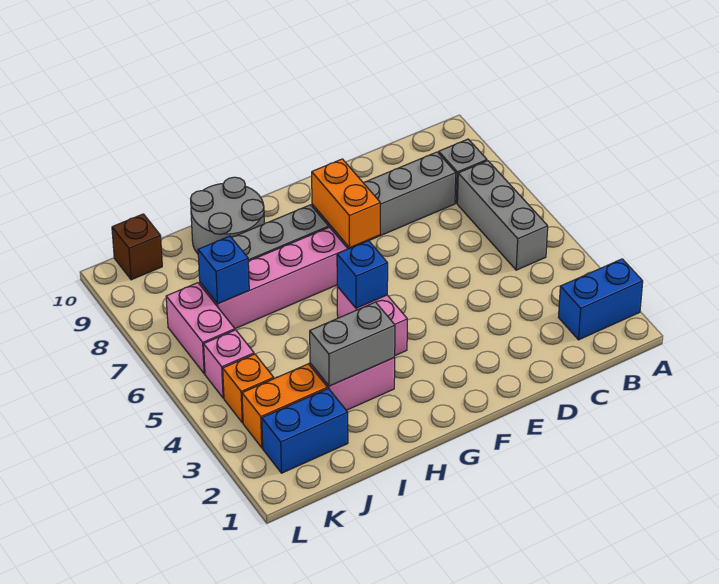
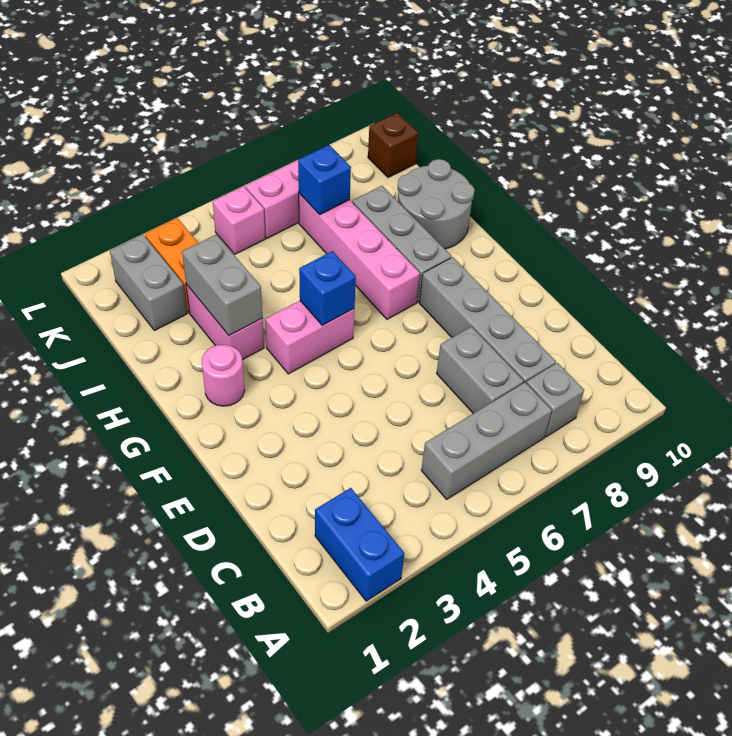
none -> grey brick C7:D7 level 1
orange brick F7:F8 level 2 -> none
none -> pink round brick G2 level 1
blue brick J2:K2 level 1 -> grey brick J2:K2 level 1
orange brick K4 level 1 -> none

